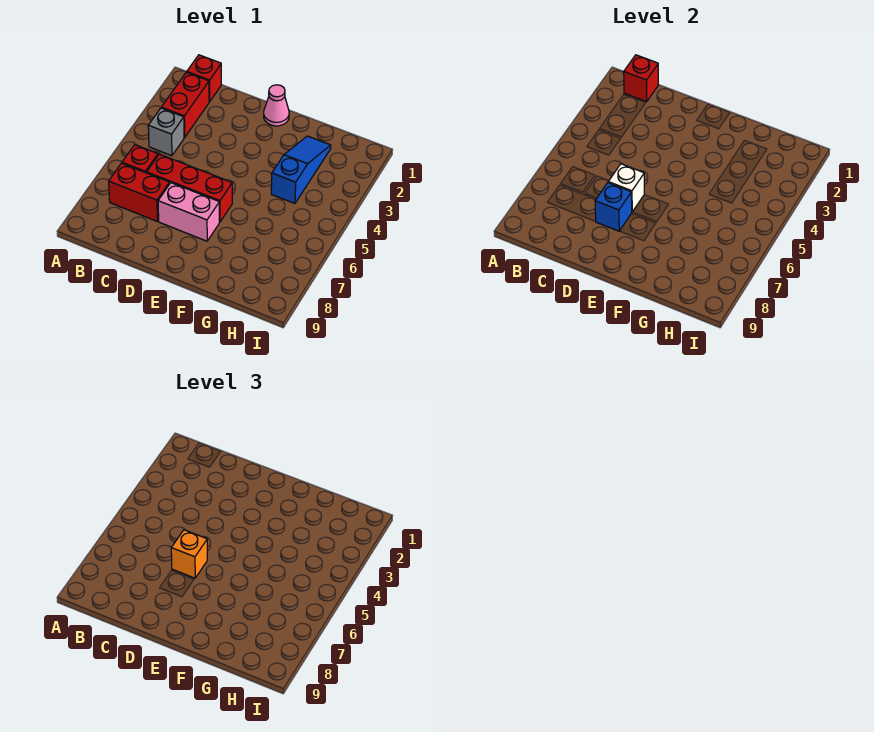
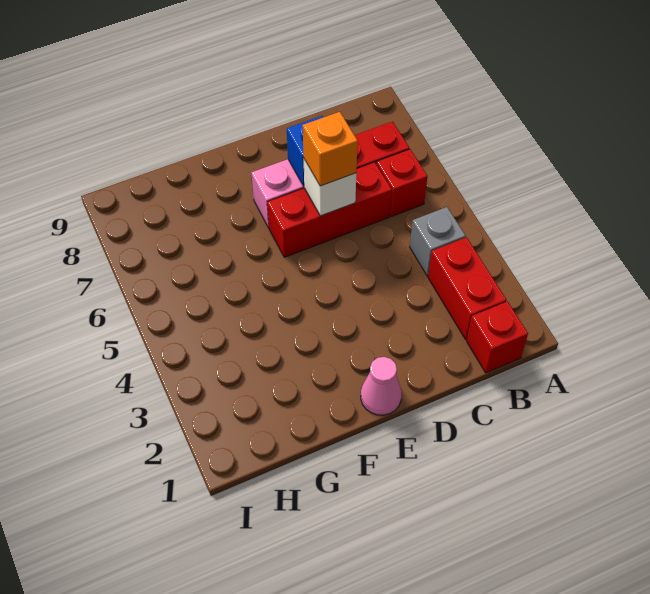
red brick B1 level 2 -> none
blue slope G2:G4 level 1 top 4 -> none

